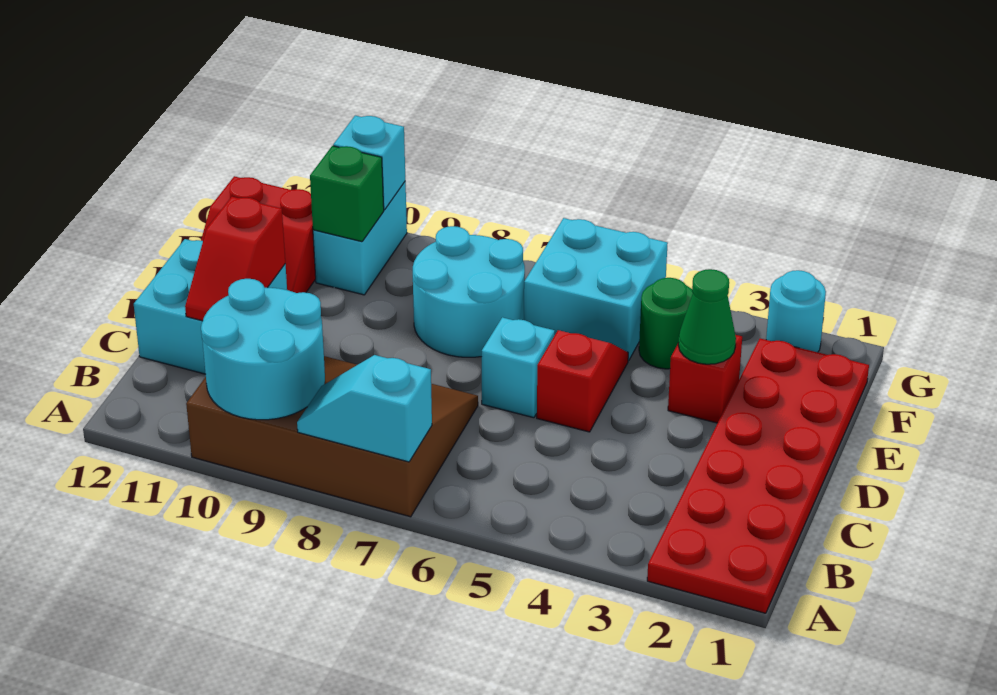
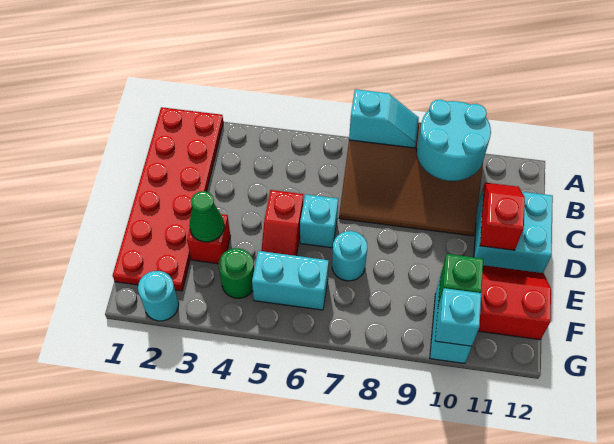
cyan round brick E7:F8 level 1 -> cyan round brick E7 level 1
cyan brick F5:G6 level 1 -> cyan brick F5:F6 level 1

